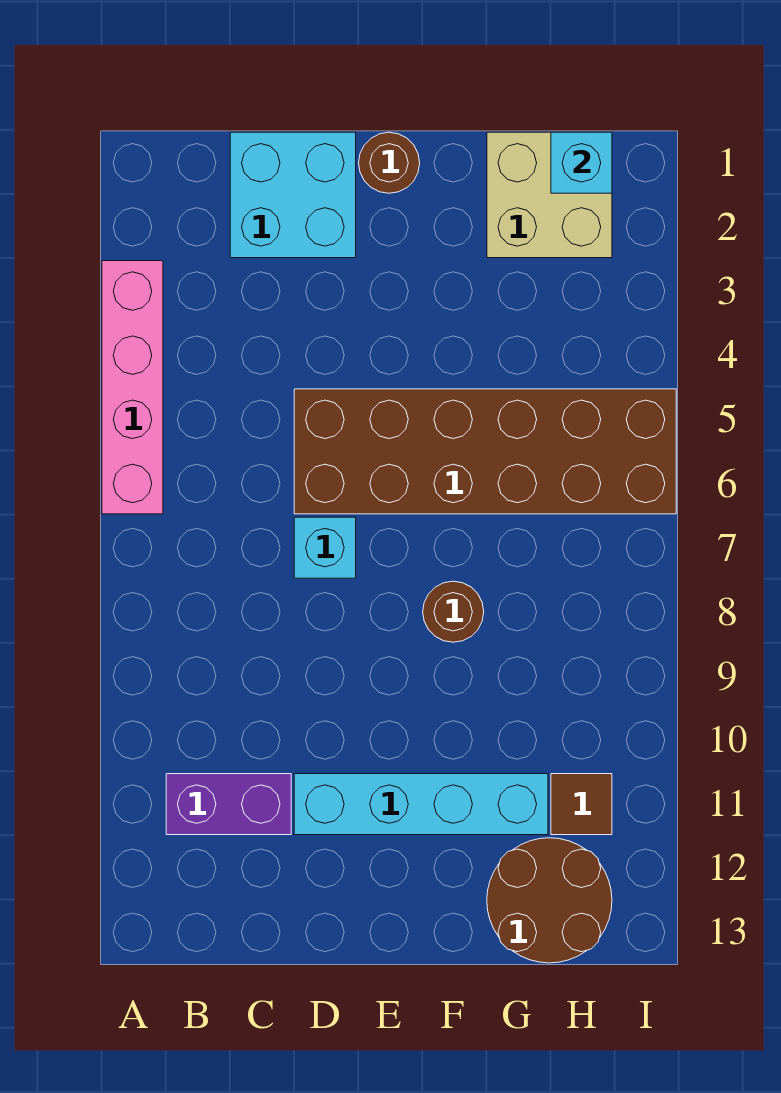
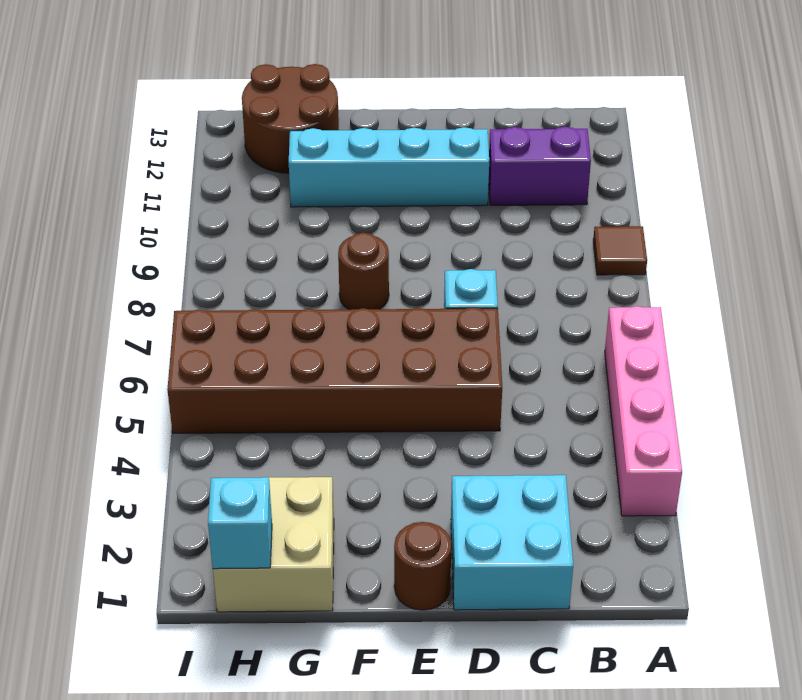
brown tile H11 level 1 -> brown tile A9 level 1

